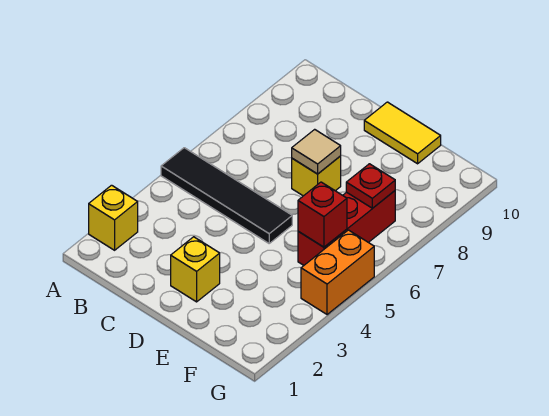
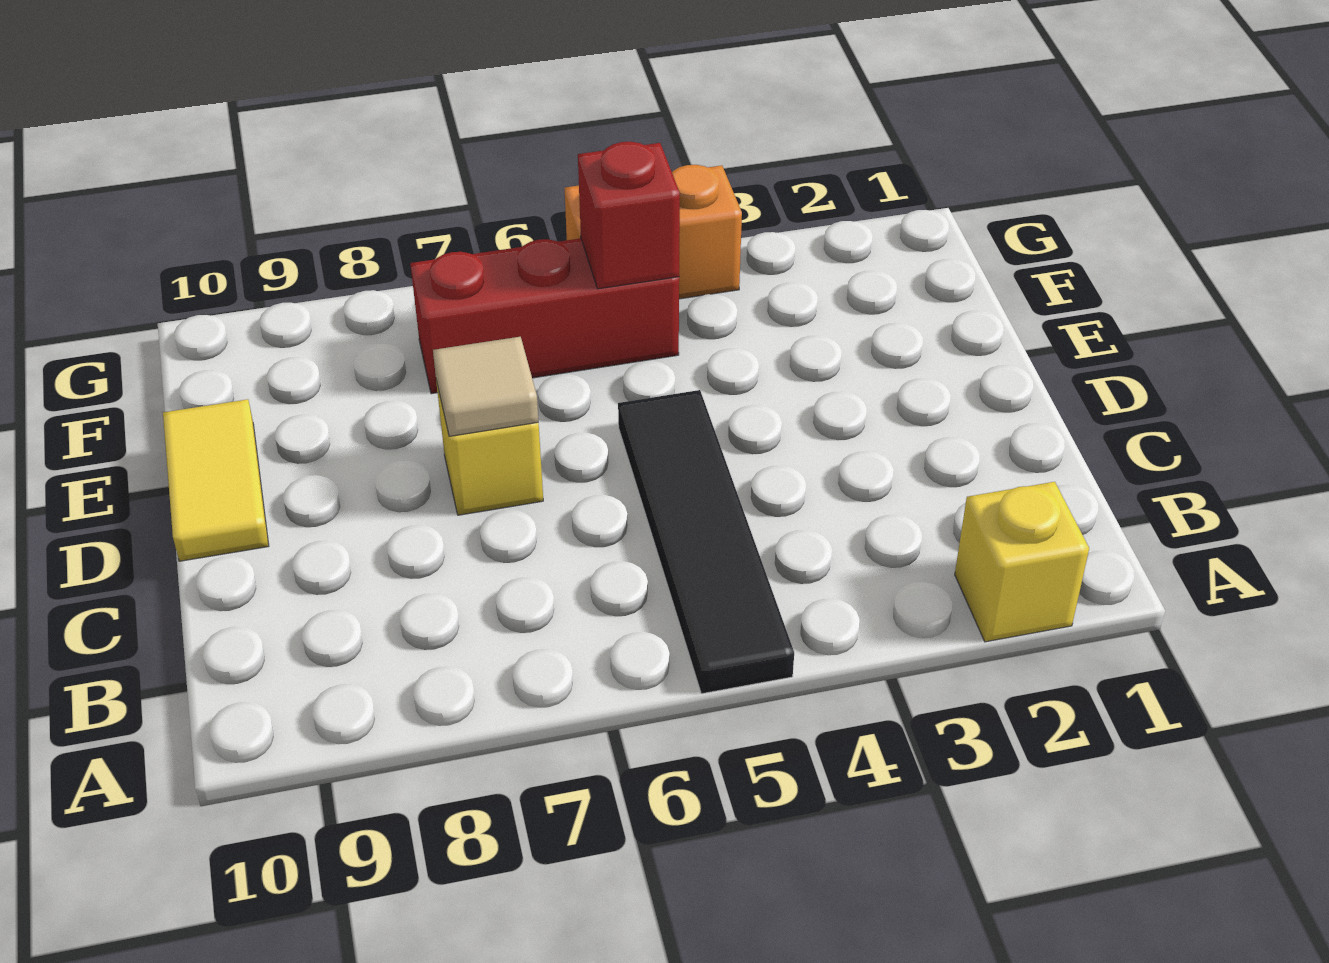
yellow brick D2 level 1 -> none
red plate F7 level 2 -> none

